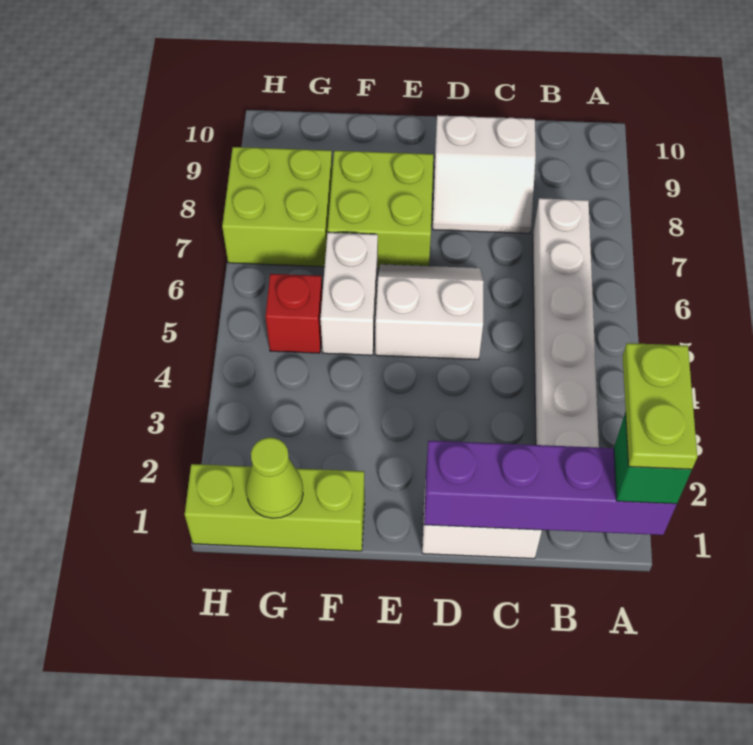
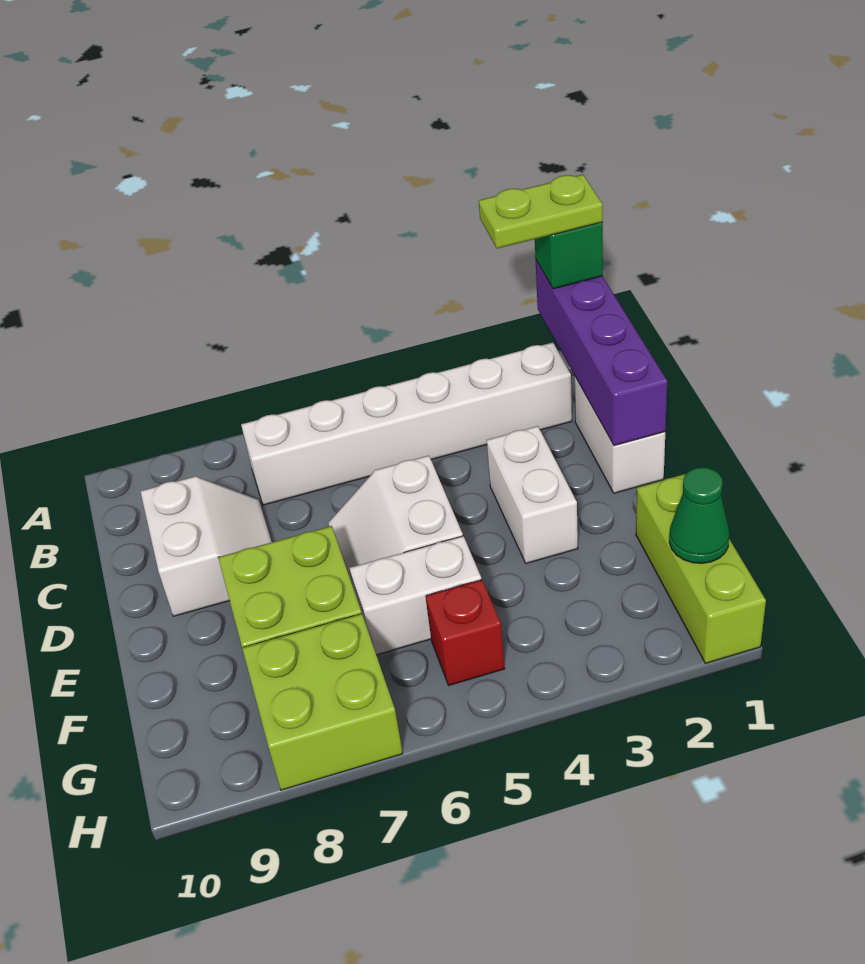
none -> white brick D3:E3 level 1
lime cone G1 level 2 -> green cone G1 level 2

